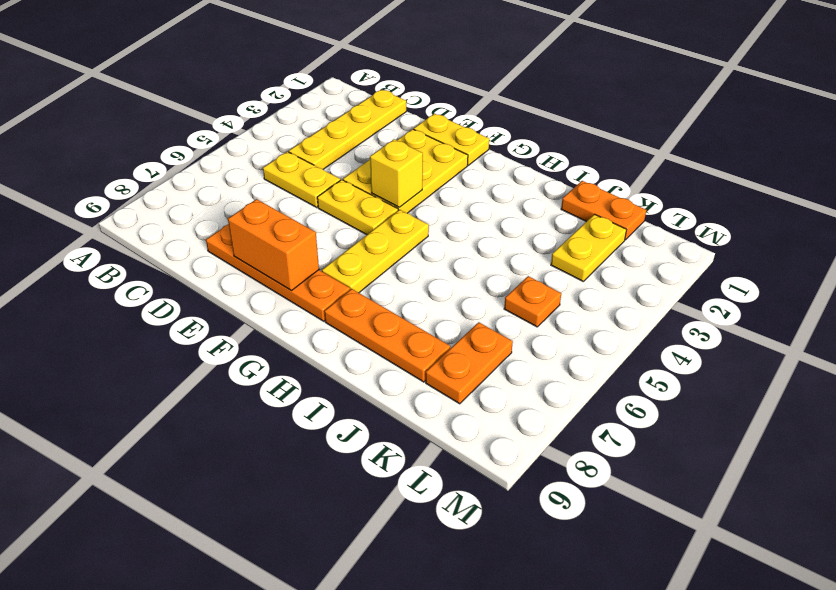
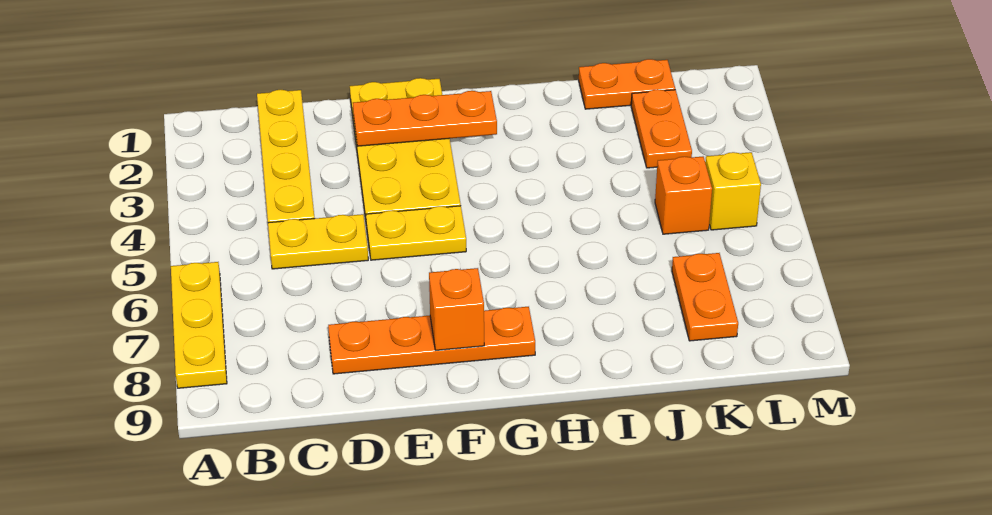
orange brick E8:F8 level 2 -> orange brick F8 level 2
yellow brick F4 level 2 -> yellow brick L5 level 1
yellow plate G5:G7 level 1 -> yellow plate A6:A8 level 1
orange plate H8:J8 level 1 -> orange plate E2:G2 level 2
yellow plate K2:K3 level 1 -> orange plate K2:K3 level 1
orange plate K5 level 1 -> orange brick K5 level 1

